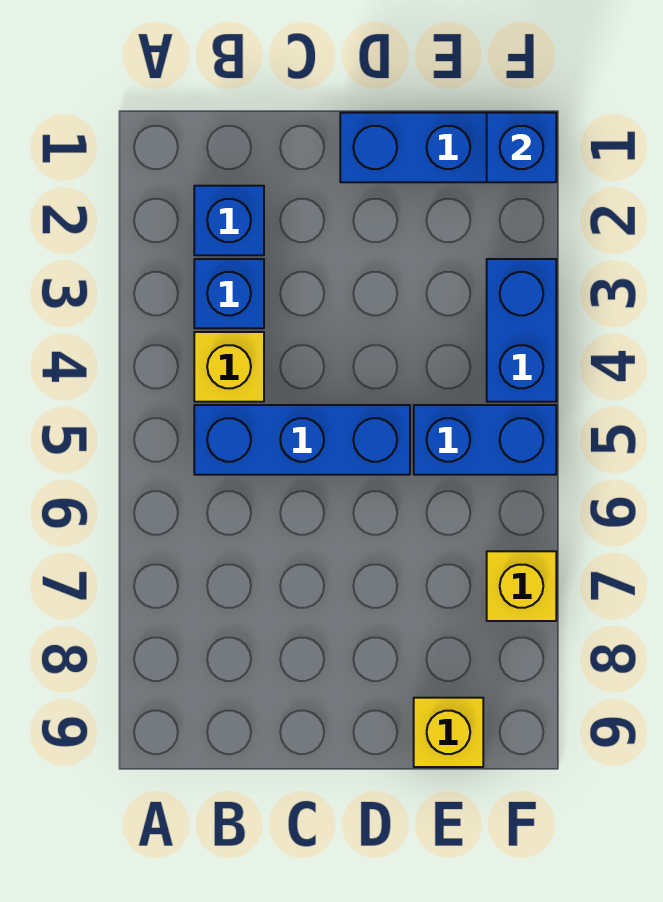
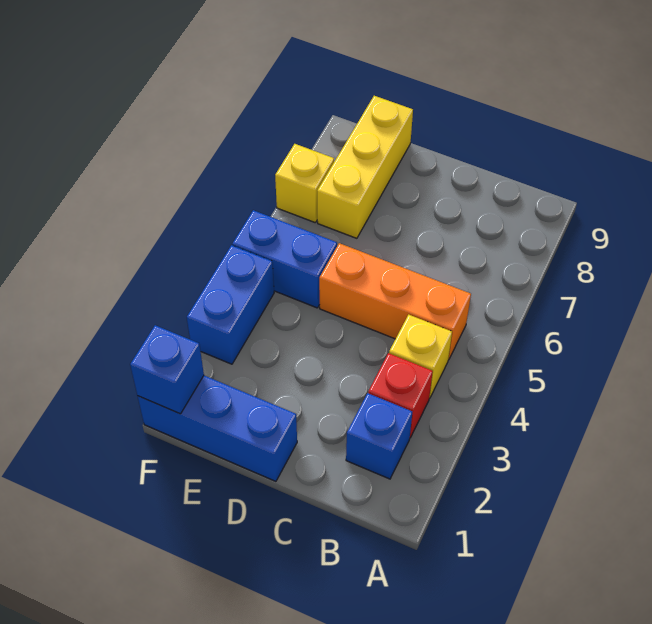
blue brick B3 level 1 -> red brick B3 level 1
blue brick B5:D5 level 1 -> orange brick B5:D5 level 1
yellow brick E9 level 1 -> yellow brick E7:E9 level 1

